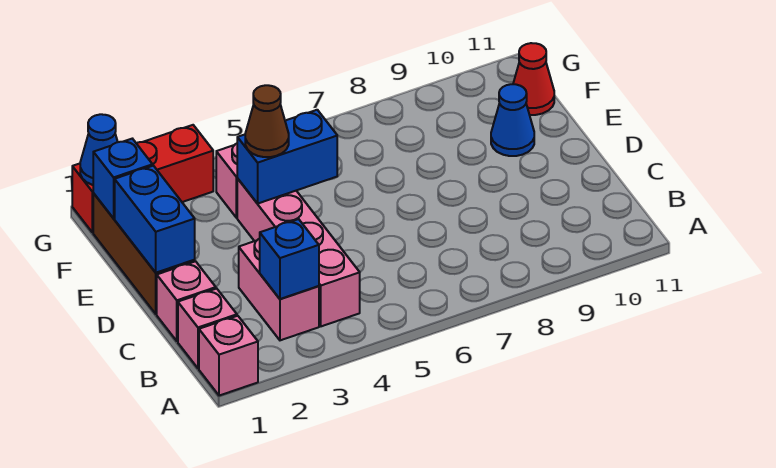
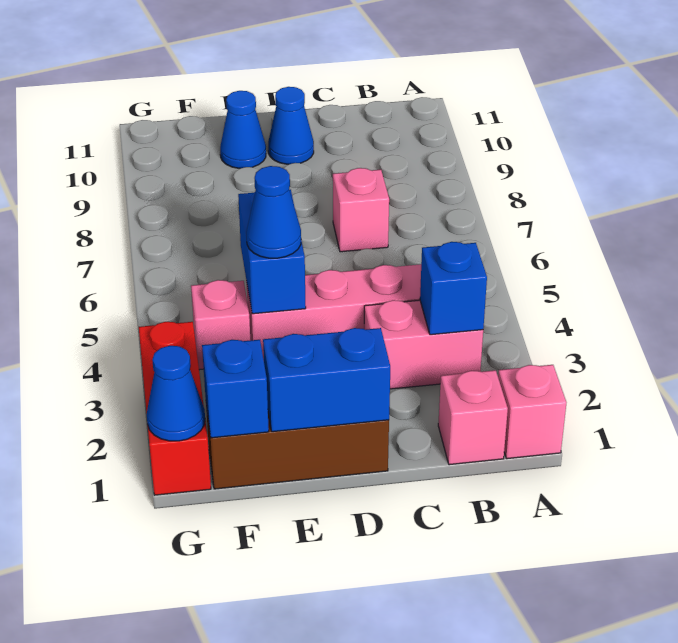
pink brick C1 level 1 -> pink brick C7 level 1
none -> blue cone D10 level 1
brown cone E4 level 3 -> blue cone E4 level 3
red cone F11 level 1 -> none

